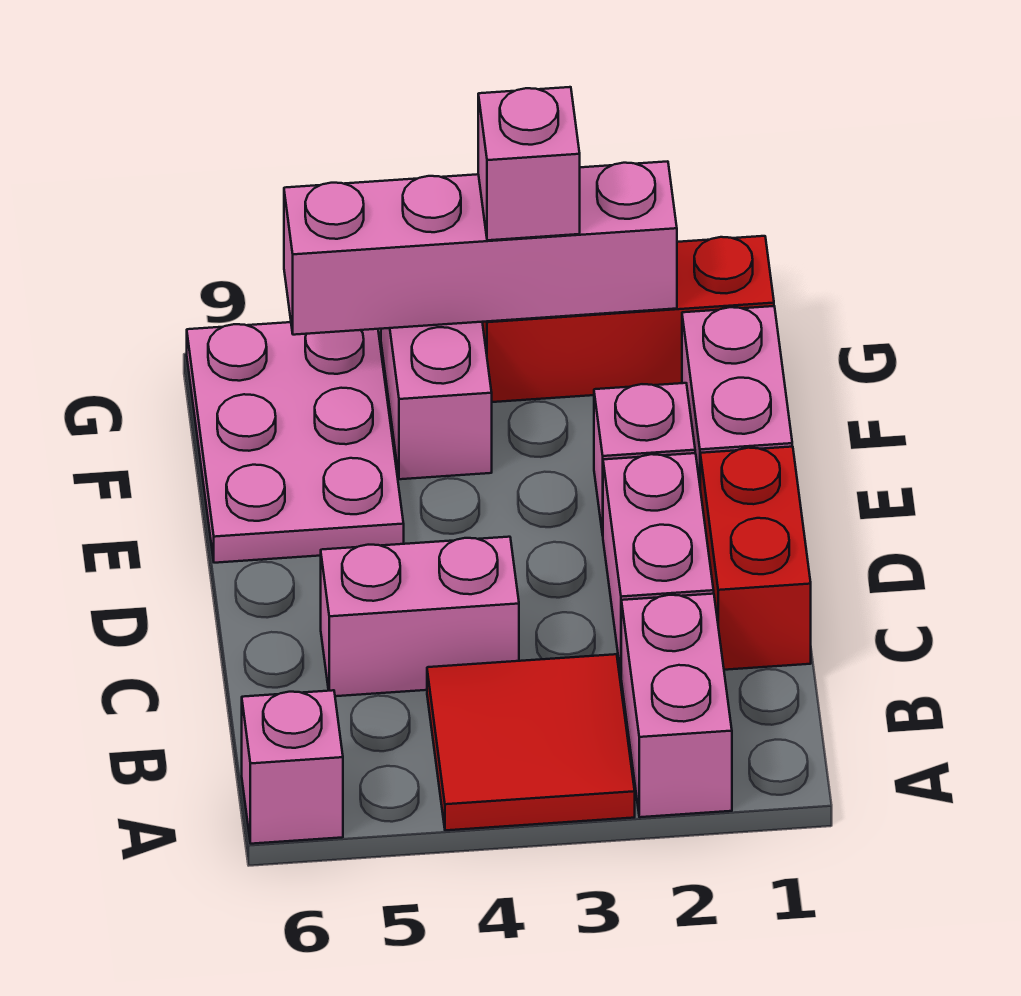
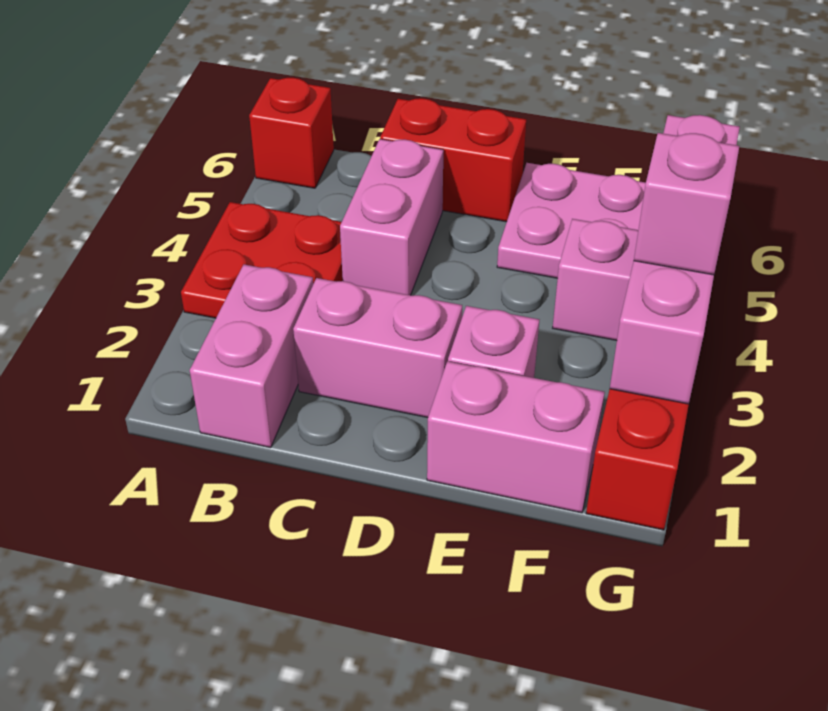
pink brick A2:B2 level 1 -> pink brick B1:B2 level 1
red tile A3:B4 level 1 -> red plate A3:B4 level 1
pink brick A6 level 1 -> red brick A6 level 1
red brick C1:D1 level 1 -> red brick C6:D6 level 1

